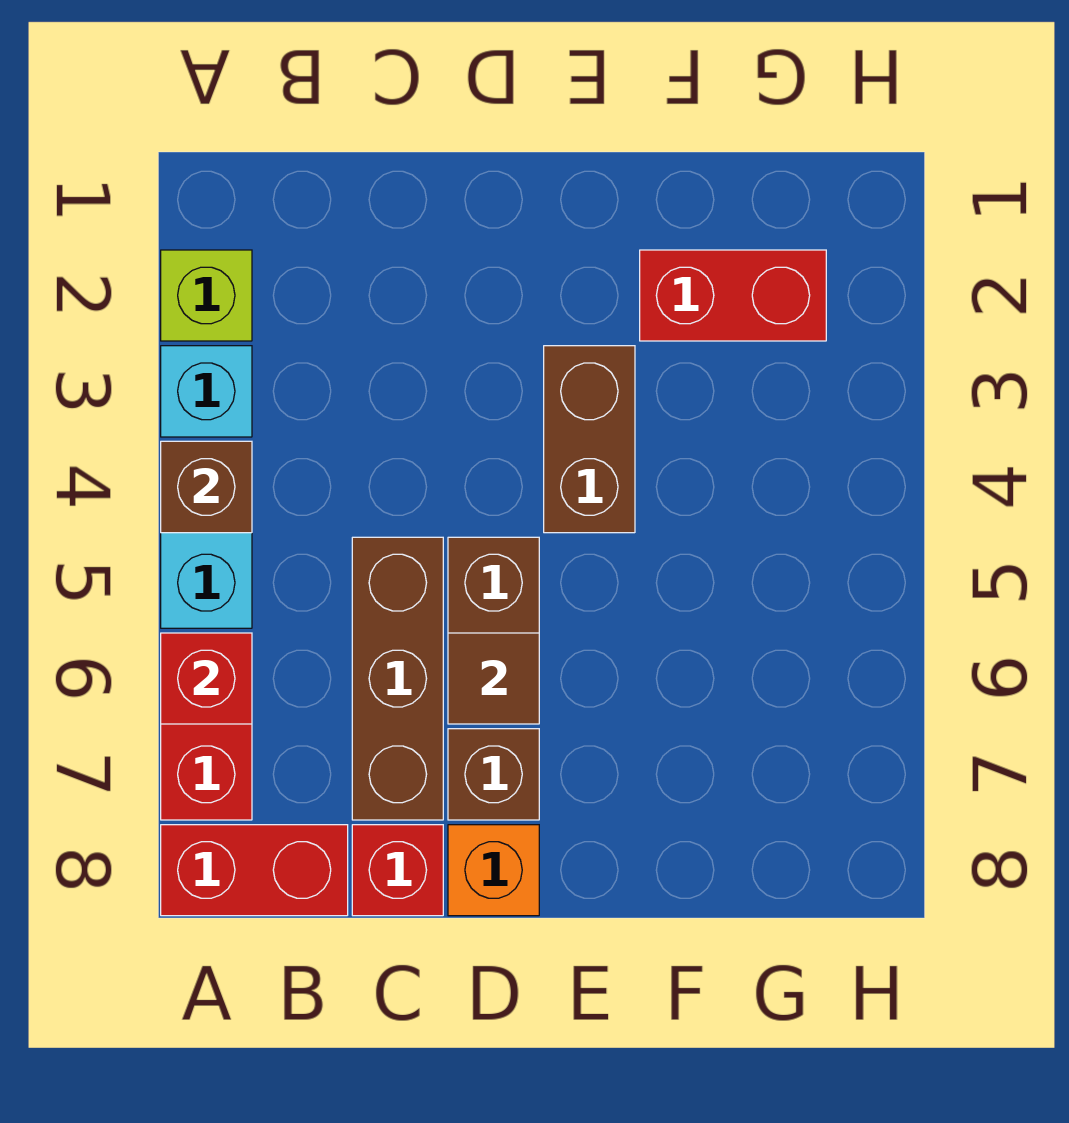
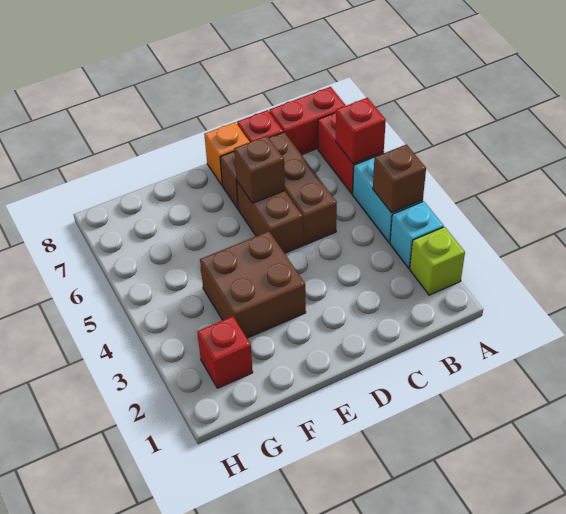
brown tile D6 level 2 -> brown brick D6 level 2
brown brick E3:E4 level 1 -> brown brick E3:F4 level 1
red brick F2:G2 level 1 -> red brick G2 level 1

